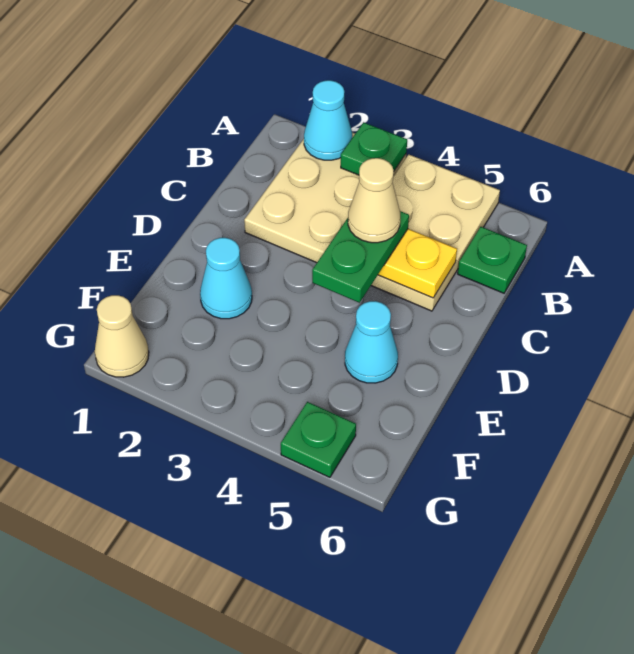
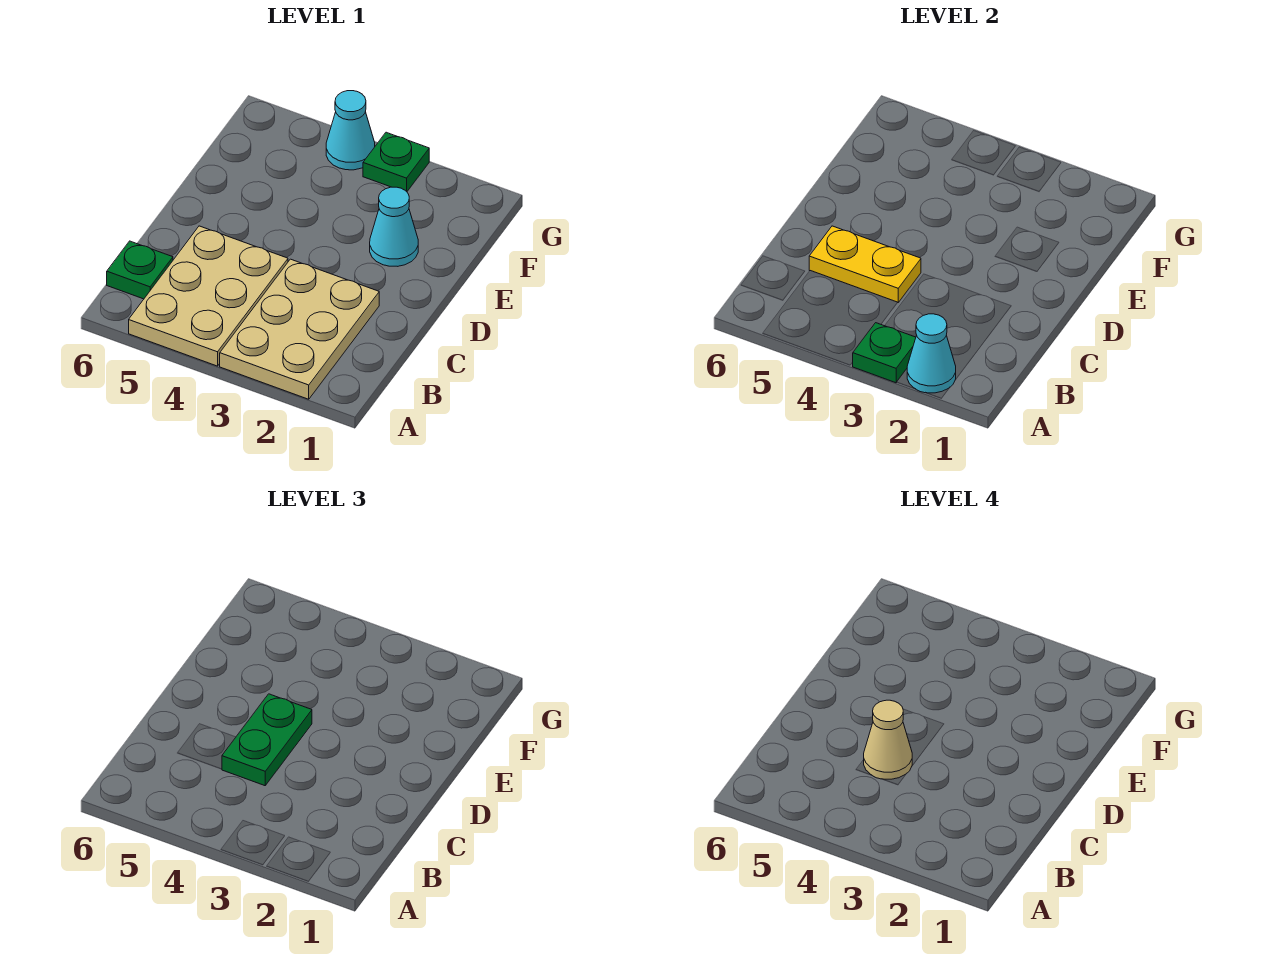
cyan cone E5 level 1 -> cyan cone G4 level 1
tan cone G1 level 1 -> none
green plate G5 level 1 -> green plate G3 level 1

